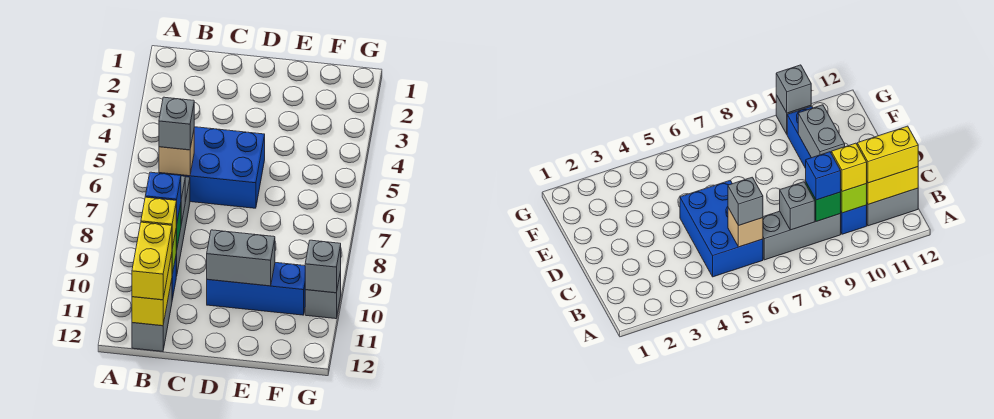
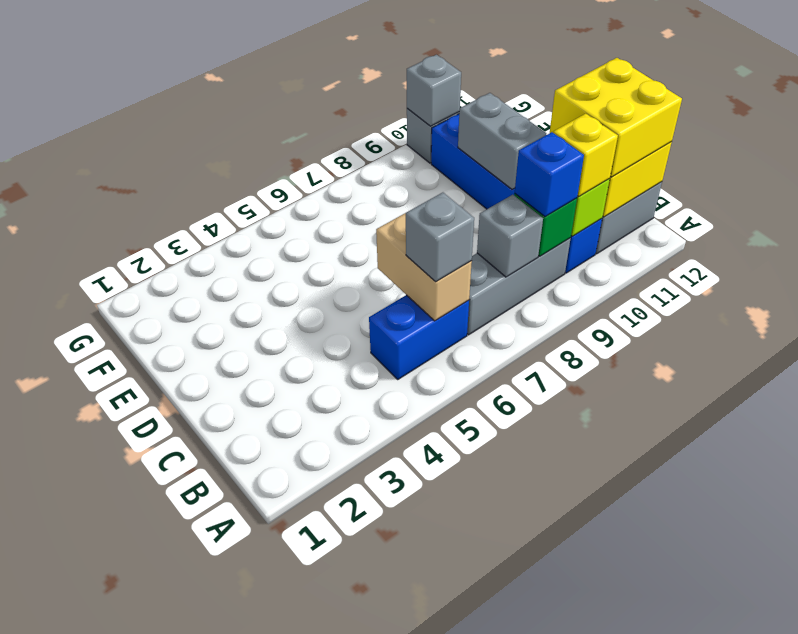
blue brick B5:D6 level 1 -> blue brick B5:B6 level 1
tan brick B6 level 2 -> tan brick B6:C6 level 2
yellow brick B11:B12 level 3 -> yellow brick B11:C12 level 3

